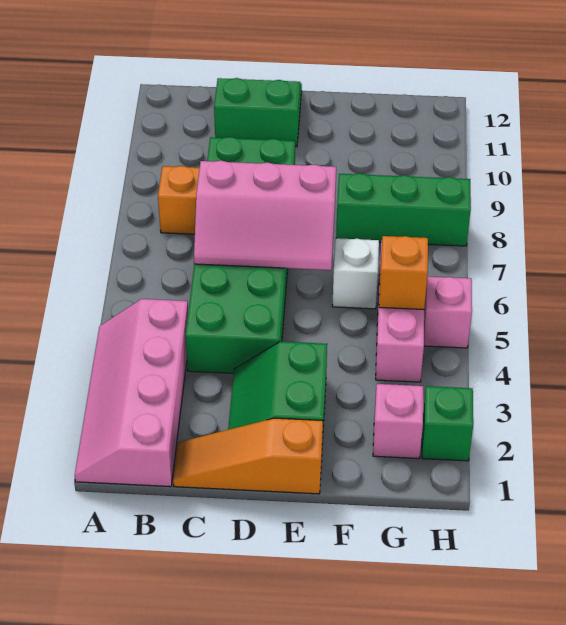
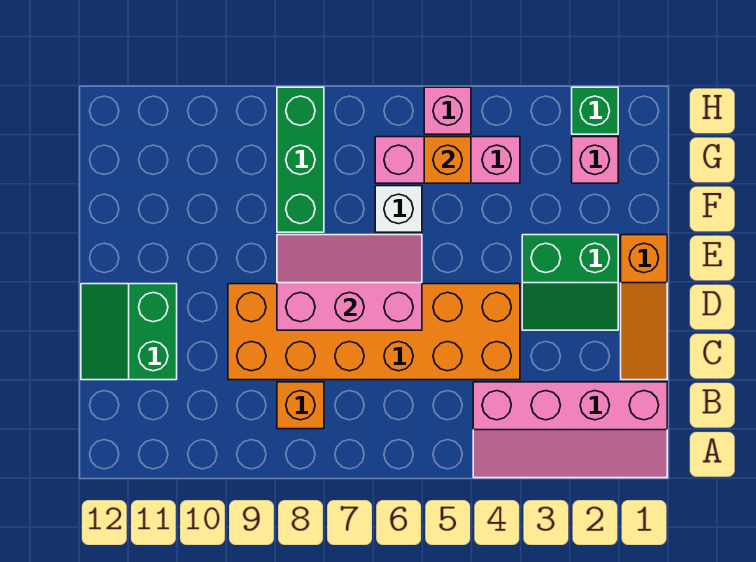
green brick C4:D9 level 1 -> orange brick C4:D9 level 1
pink slope C6:E7 level 2 top 7 -> pink slope D6:E8 level 2 top D

